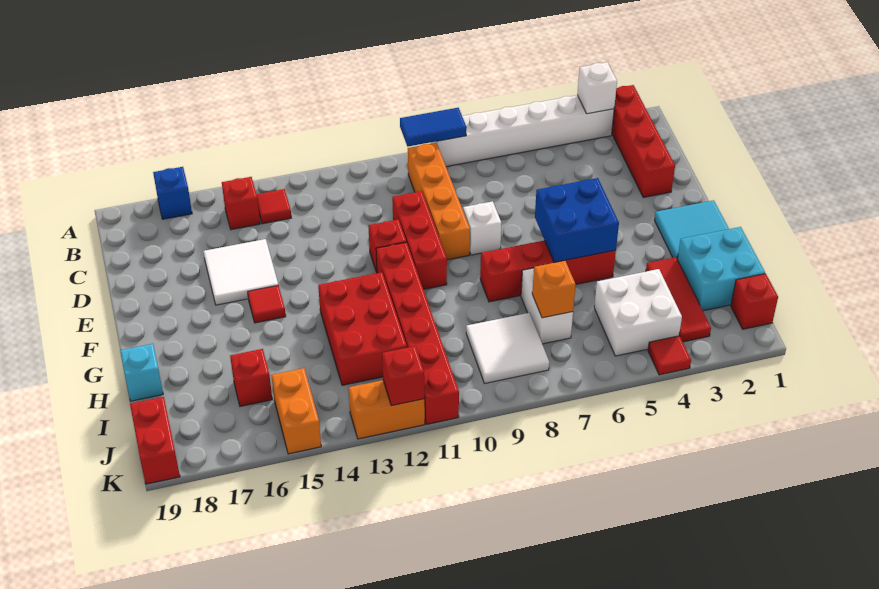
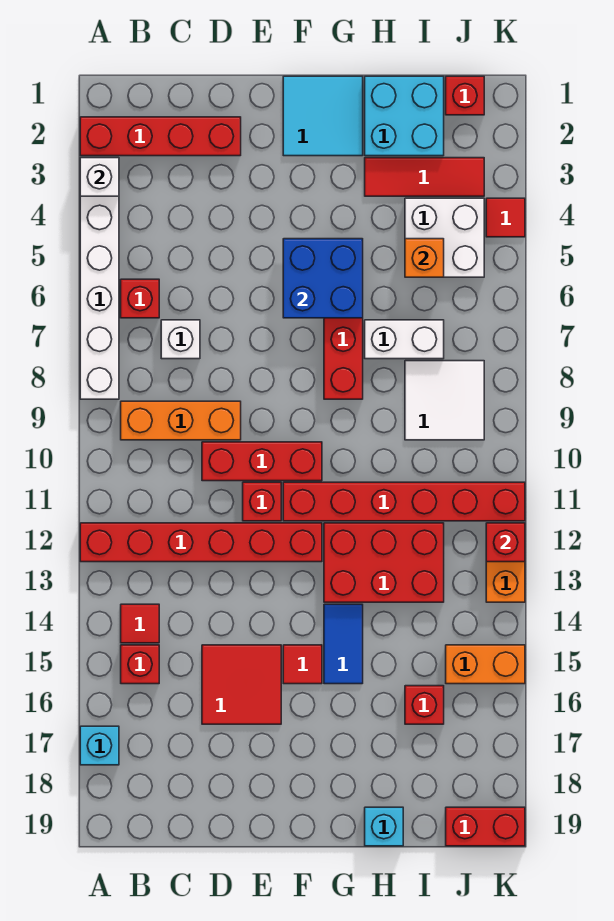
blue tile A8:A9 level 2 -> blue tile G14:G15 level 1
none -> red brick A12:F12 level 1
blue brick A17 level 1 -> cyan brick A17 level 1
none -> red brick B6 level 1
orange brick B9:E9 level 1 -> orange brick B9:D9 level 1
white tile D15:E16 level 1 -> red tile D15:E16 level 1
white brick E8 level 1 -> white brick C7 level 1
orange brick I7 level 2 -> orange brick I5 level 2

